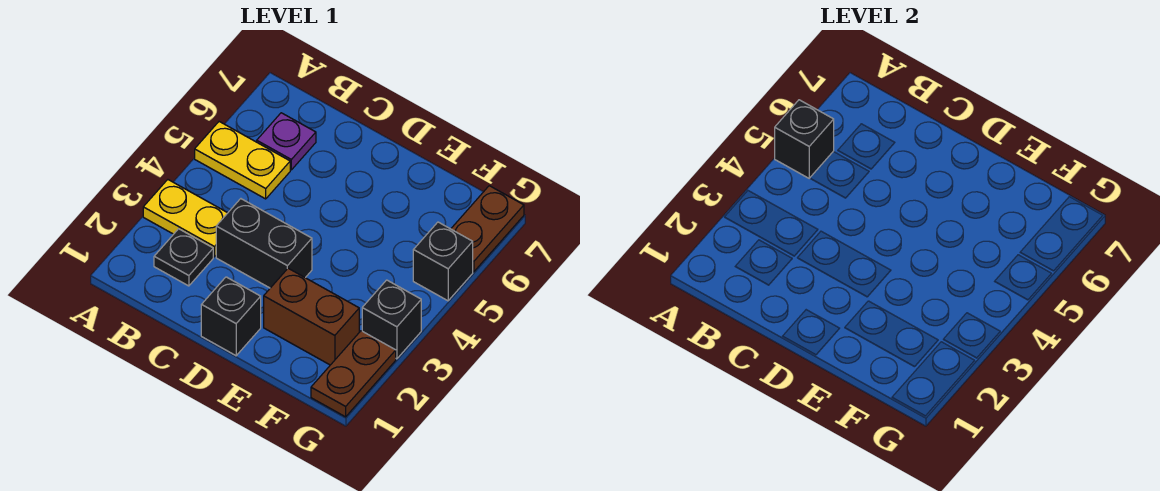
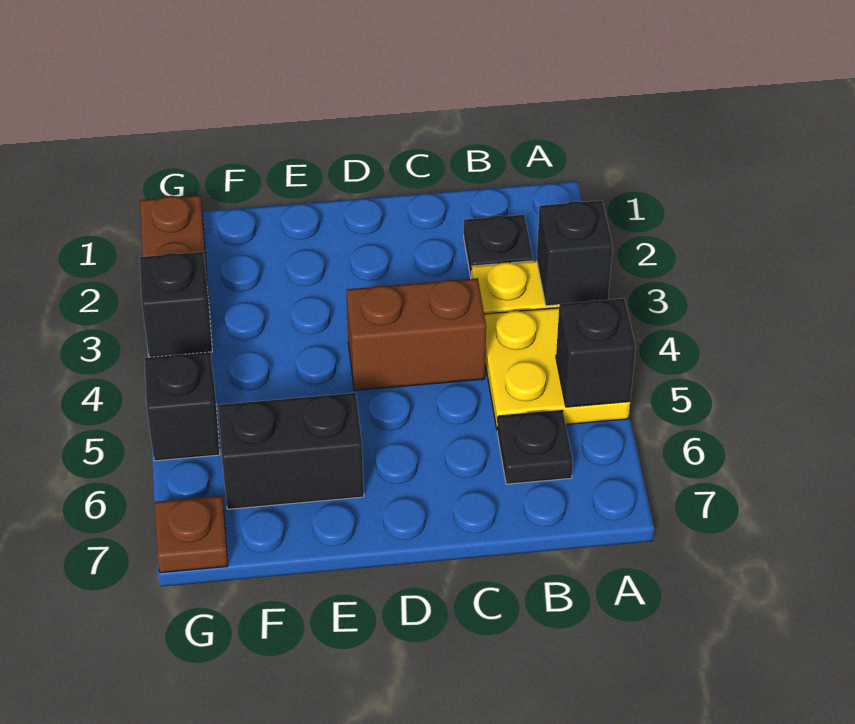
yellow plate A5:B5 level 1 -> yellow plate A4:B5 level 1
purple plate B6 level 1 -> black plate B6 level 1
black brick C3:D3 level 1 -> black brick E6:F6 level 1
black brick D1 level 1 -> black brick A3 level 2
brown brick E2:F2 level 1 -> brown brick C4:D4 level 1
brown plate G6:G7 level 1 -> brown plate G7 level 1

